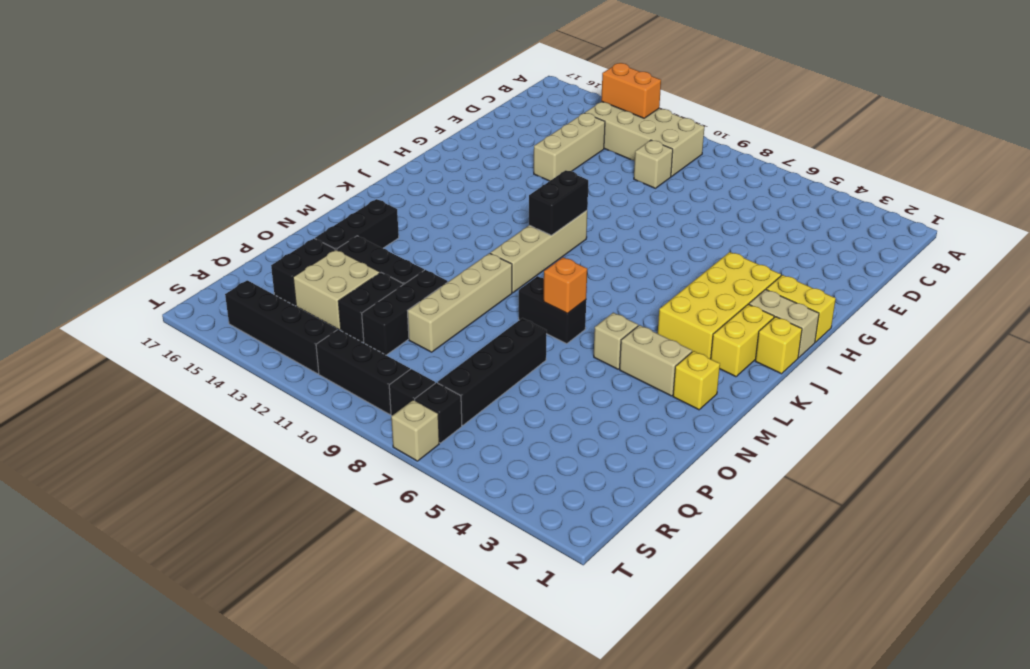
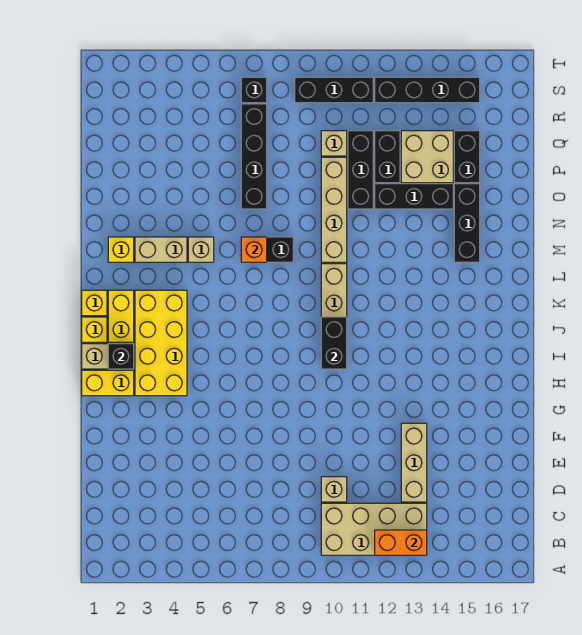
none -> yellow brick K1 level 1
black brick S8 level 1 -> black brick I2 level 2
tan brick T7 level 1 -> tan brick Q10 level 1

